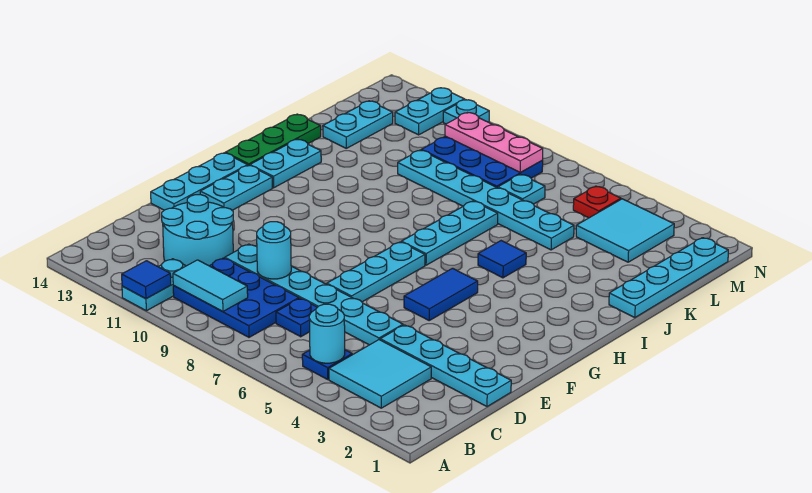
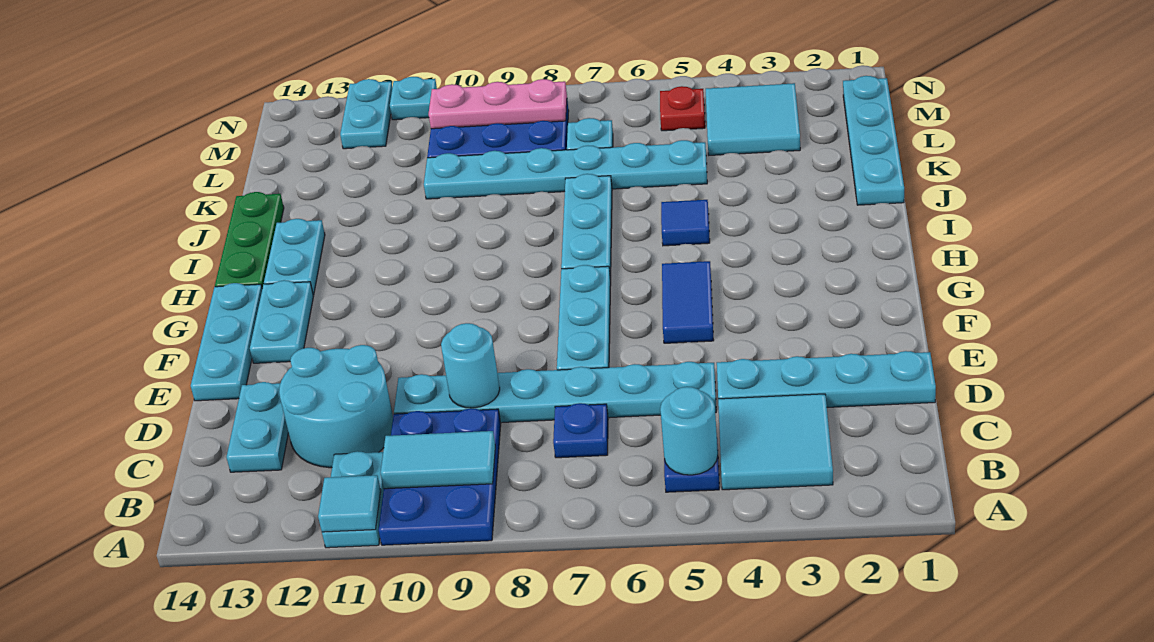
blue tile A11 level 2 -> cyan tile A11 level 2
blue plate B8:C10 level 1 -> blue plate A9:C10 level 1
cyan plate K13:L13 level 1 -> cyan plate C13:D13 level 1

